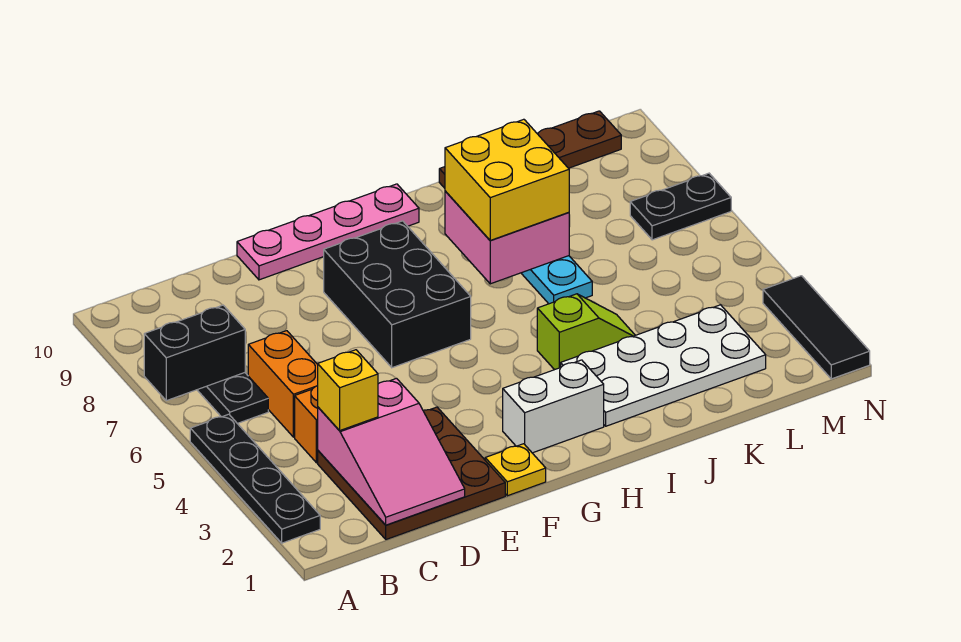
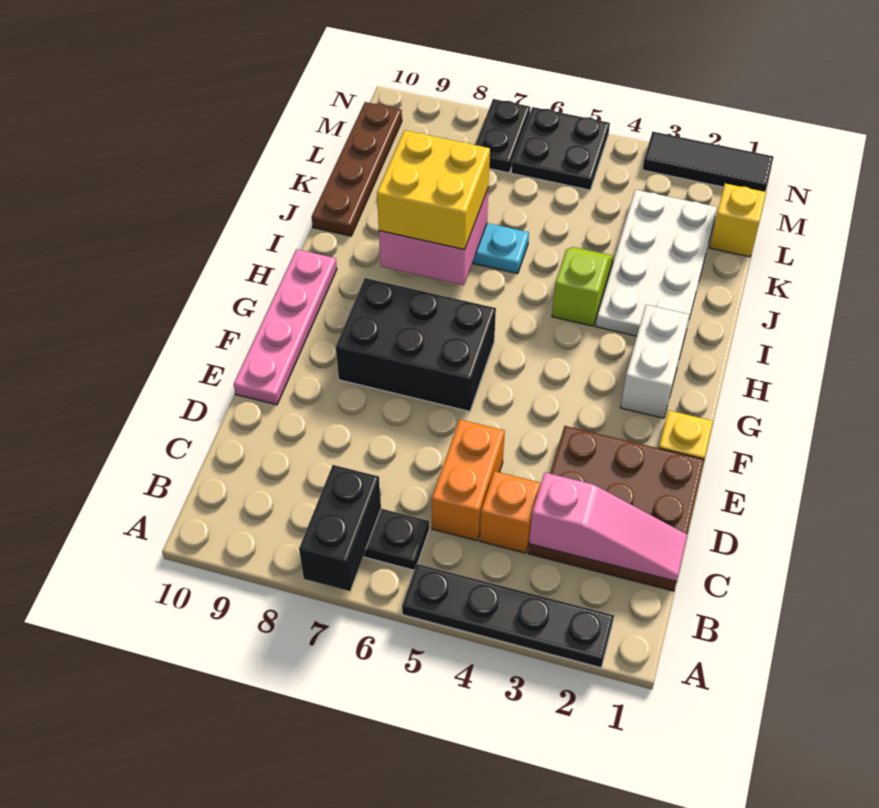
pink slope C1:D3 level 2 top 3 -> pink slope C1:C3 level 2 top 3
yellow brick C3 level 3 -> yellow brick L1 level 1
orange brick C5:C6 level 1 -> orange brick C5:D5 level 1
none -> black plate M5:N6 level 1

